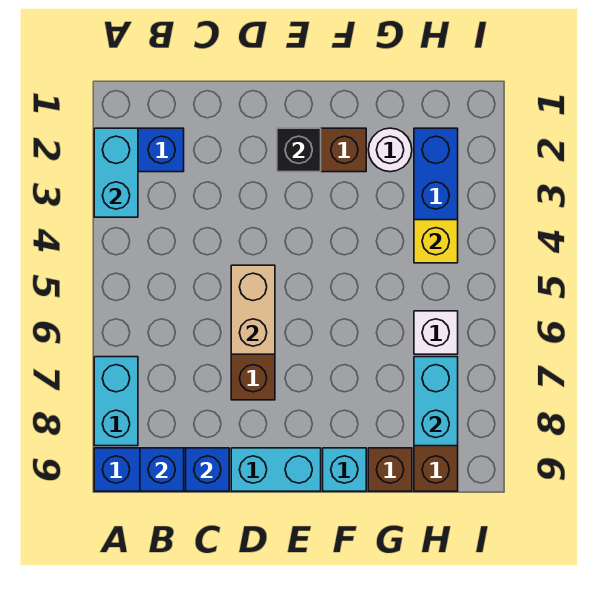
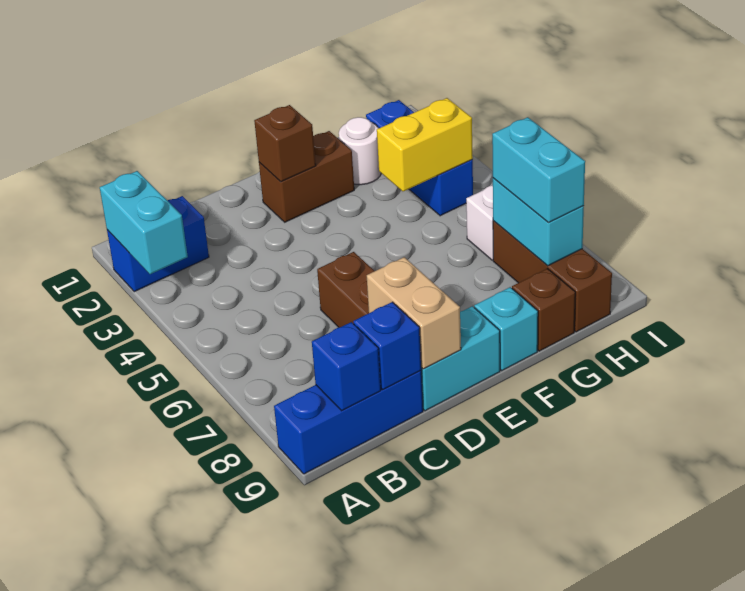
cyan brick A7:A8 level 1 -> cyan brick H7:H8 level 3
tan brick D5:D6 level 2 -> tan brick D8:D9 level 2
black brick E2 level 2 -> brown brick E2 level 2
yellow brick H4 level 2 -> yellow brick G4:H4 level 2

